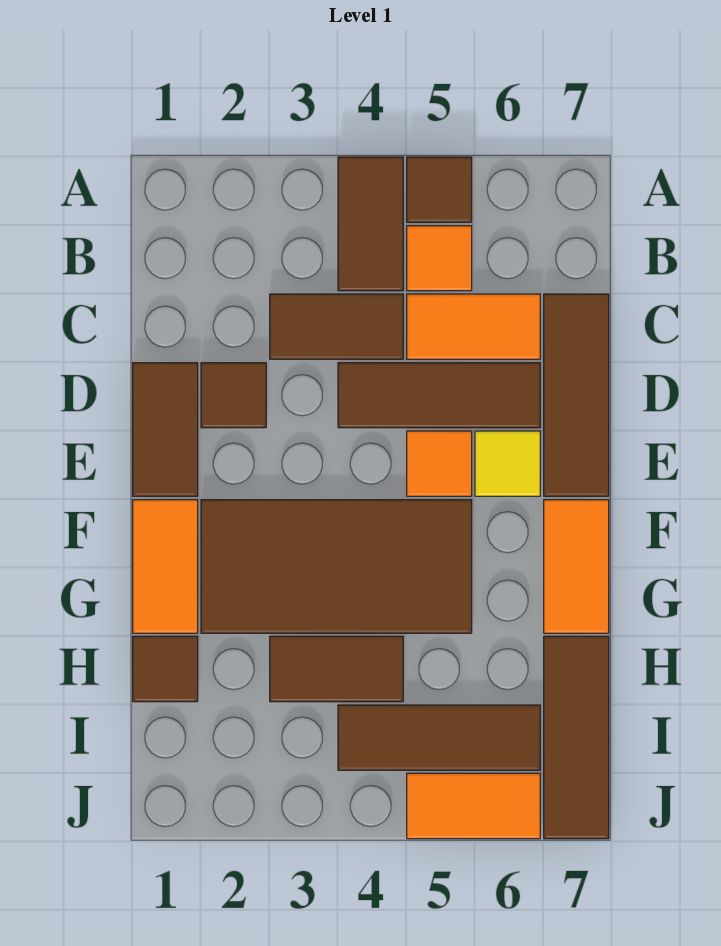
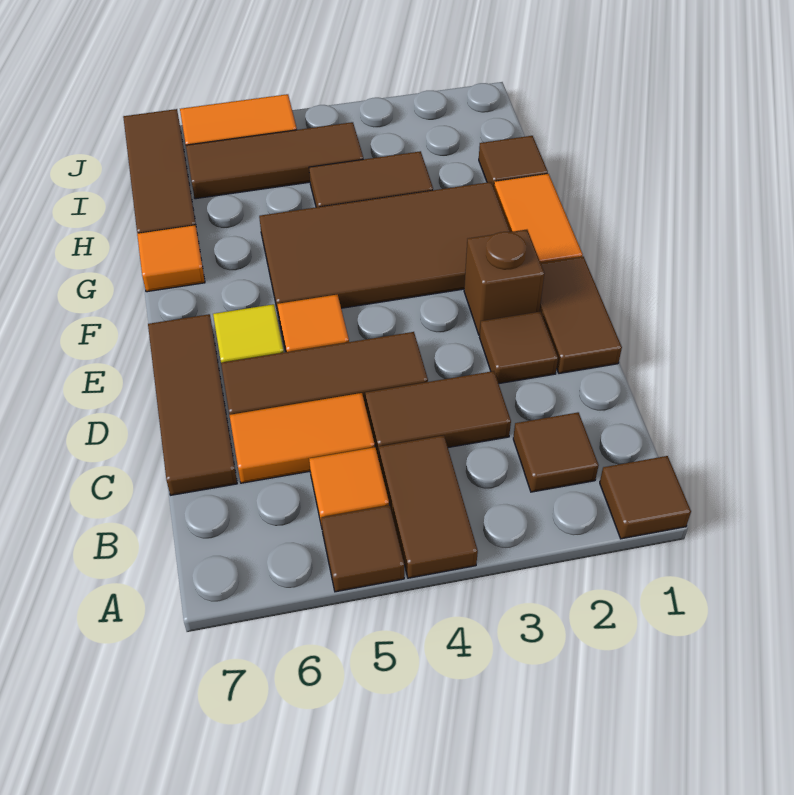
none -> brown tile A1 level 1
none -> brown tile B2 level 1
none -> brown brick E2 level 1
orange tile F7:G7 level 1 -> orange tile G7 level 1

